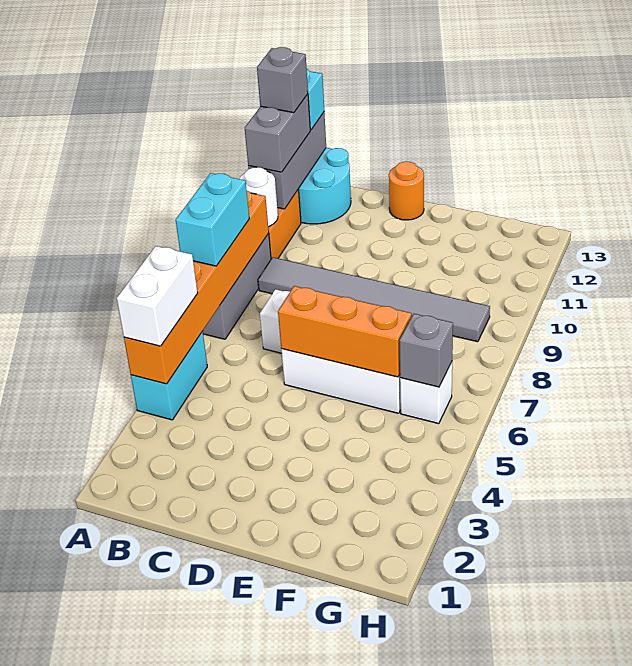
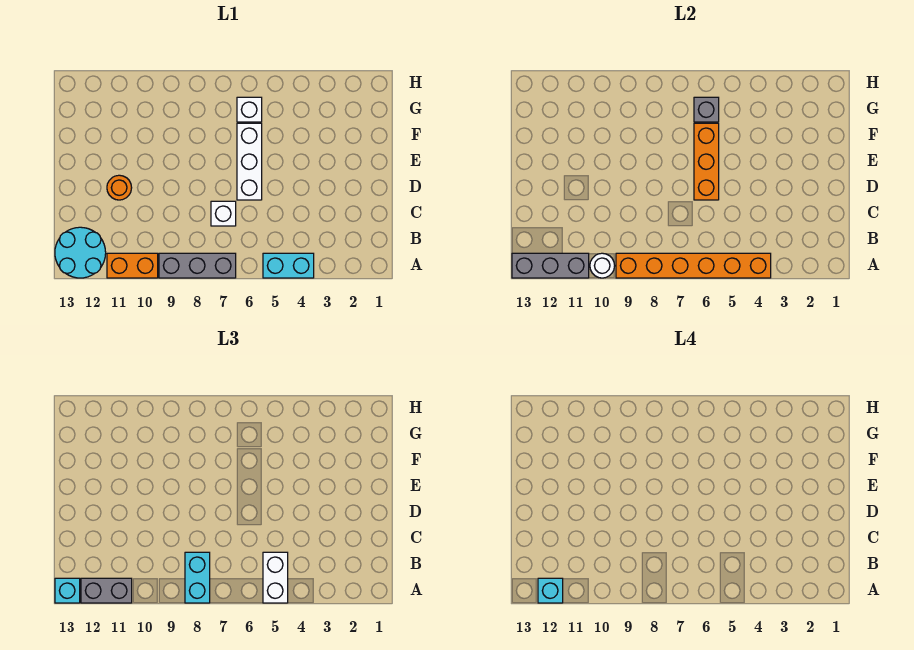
white brick A4:A5 level 3 -> white brick A5:B5 level 3
cyan brick A7:A8 level 3 -> cyan brick A8:B8 level 3
grey brick A12 level 4 -> cyan brick A12 level 4
grey tile B9:G9 level 1 -> none
orange round brick D13 level 1 -> orange round brick D11 level 1

